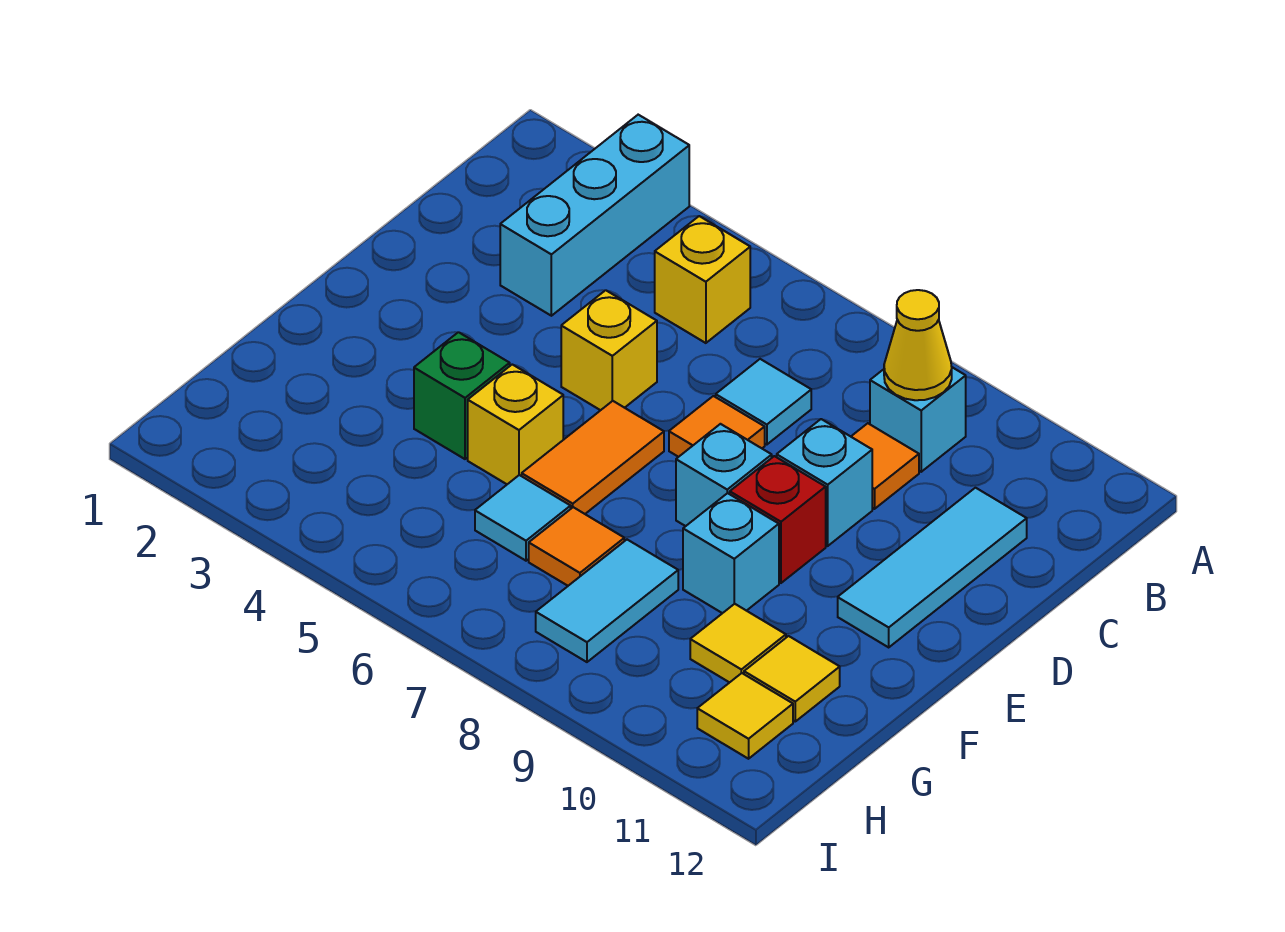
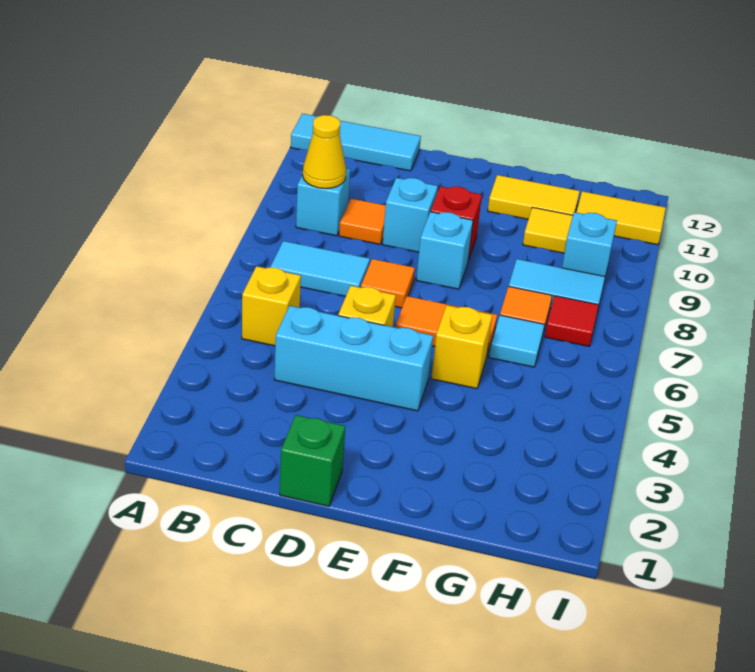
cyan brick A3:C3 level 1 -> cyan brick C4:E4 level 1
cyan tile C7 level 1 -> cyan tile B7:C7 level 1
cyan tile C11:E11 level 1 -> cyan tile A12:C12 level 1
green brick F4 level 1 -> green brick D1 level 1
cyan brick F9 level 1 -> cyan brick H9 level 1
yellow tile G11 level 1 -> yellow tile F11:G11 level 1
none -> red tile H7 level 1
yellow tile H11 level 1 -> yellow tile H11:I11 level 1

